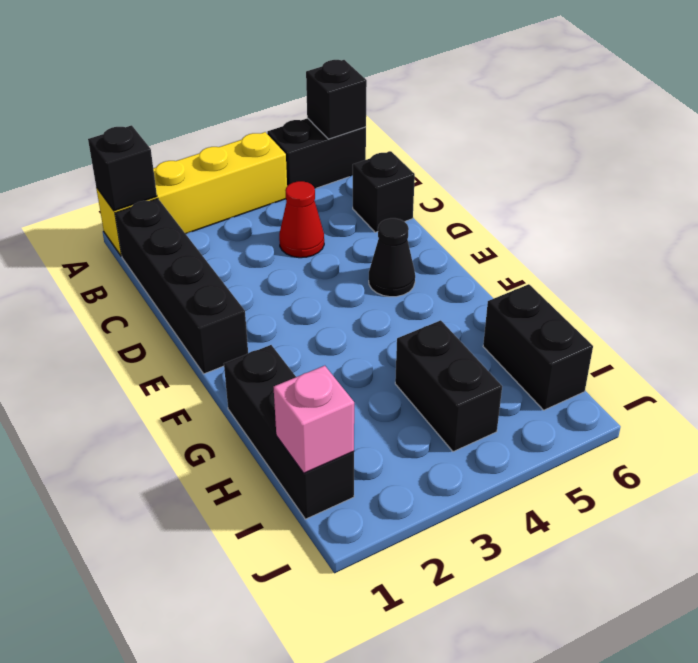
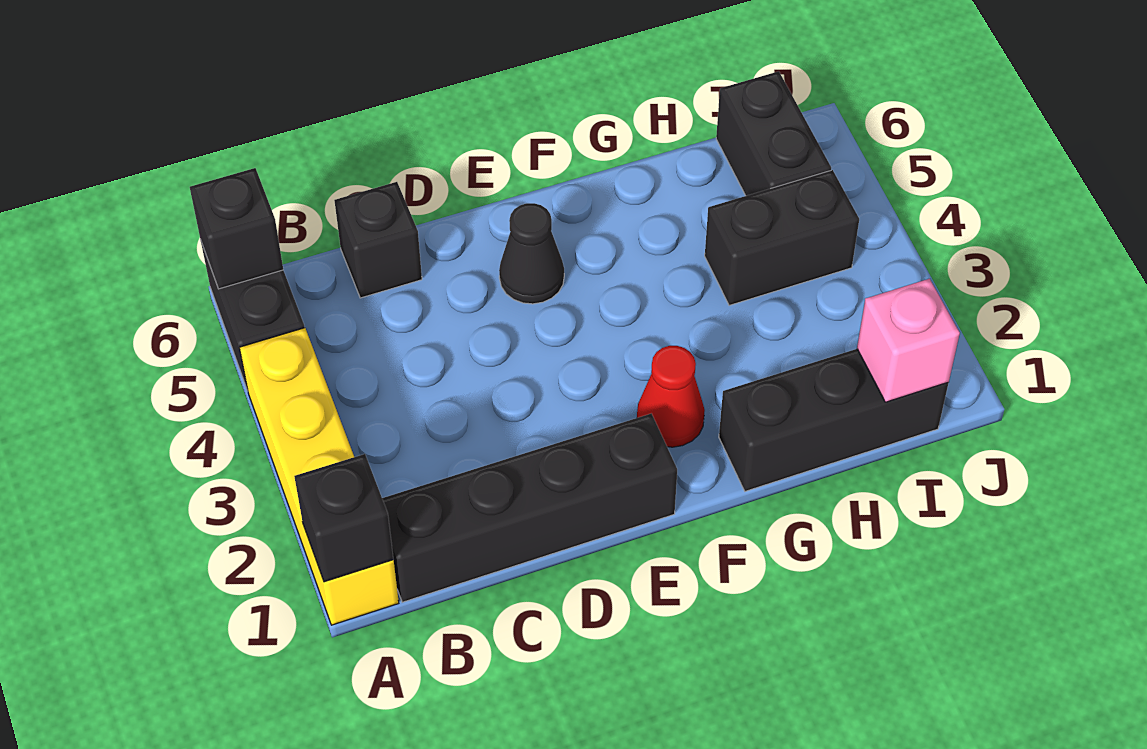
red cone C4 level 1 -> red cone F2 level 1
black brick H6:I6 level 1 -> black brick I5:I6 level 1

